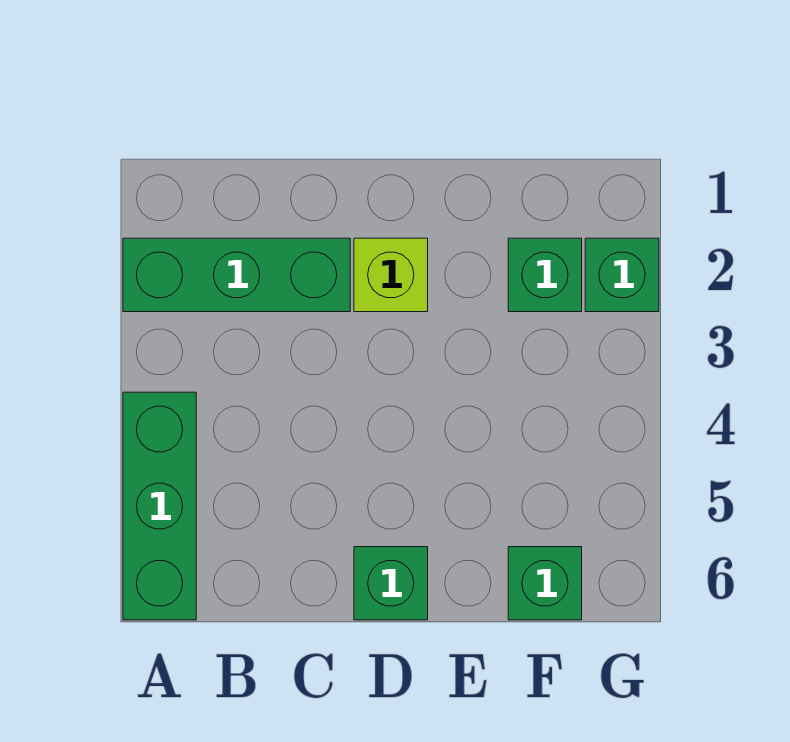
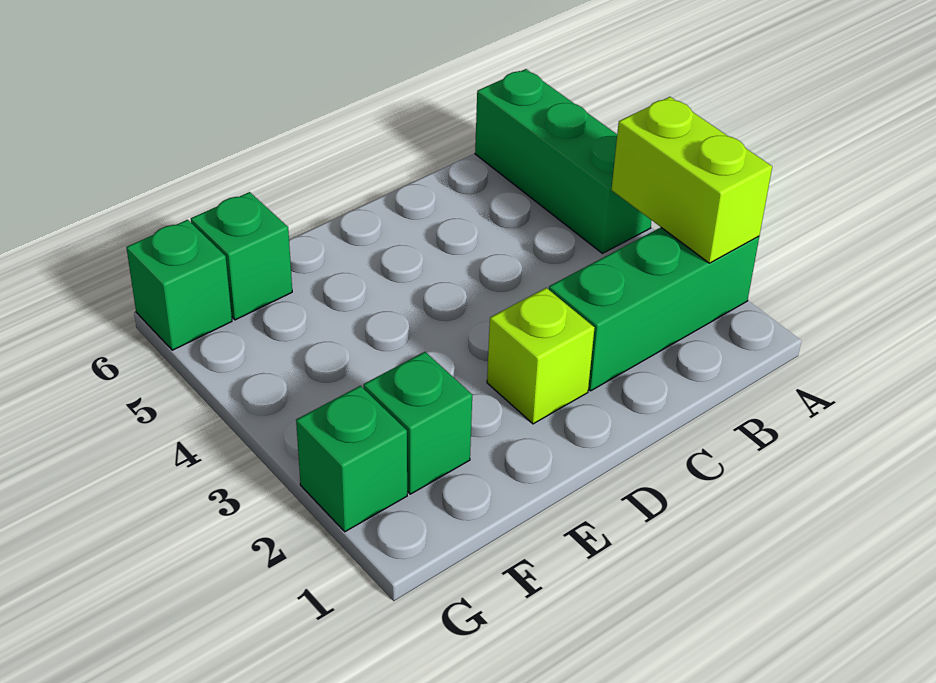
none -> lime brick A2:A3 level 2
green brick D6 level 1 -> green brick G6 level 1

